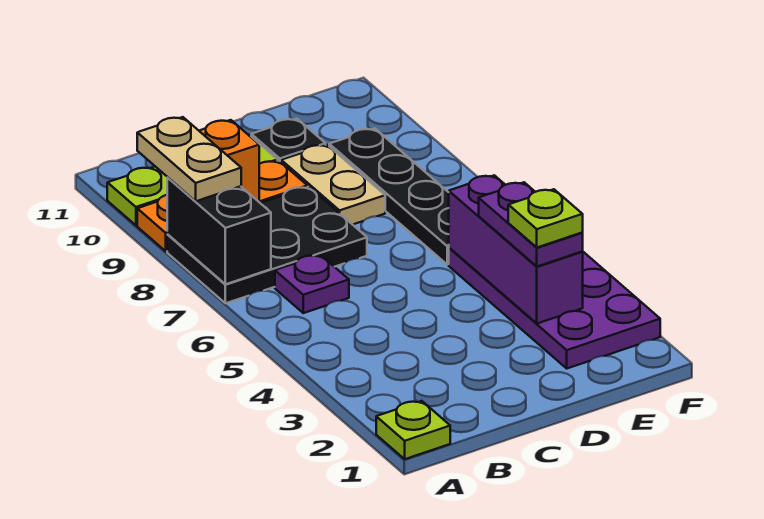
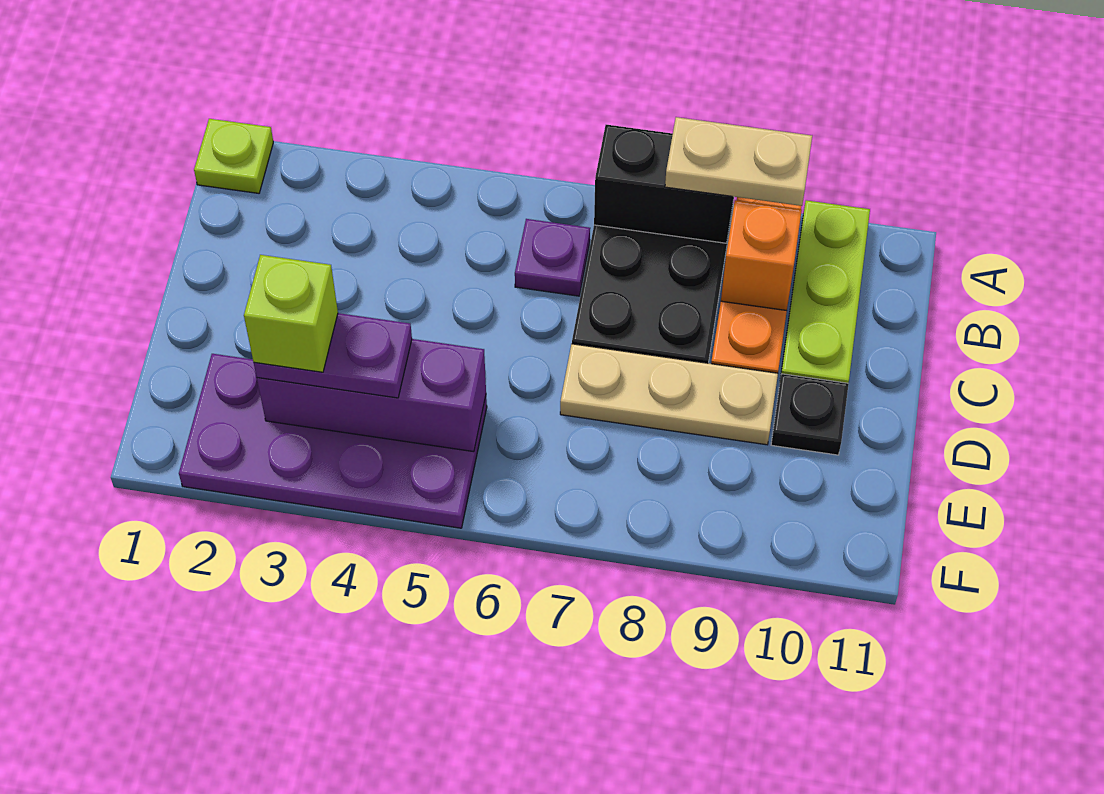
tan plate D8:D9 level 1 -> tan plate D7:D9 level 1
lime plate E3 level 4 -> lime brick E3 level 4
black plate E6:E9 level 1 -> none

